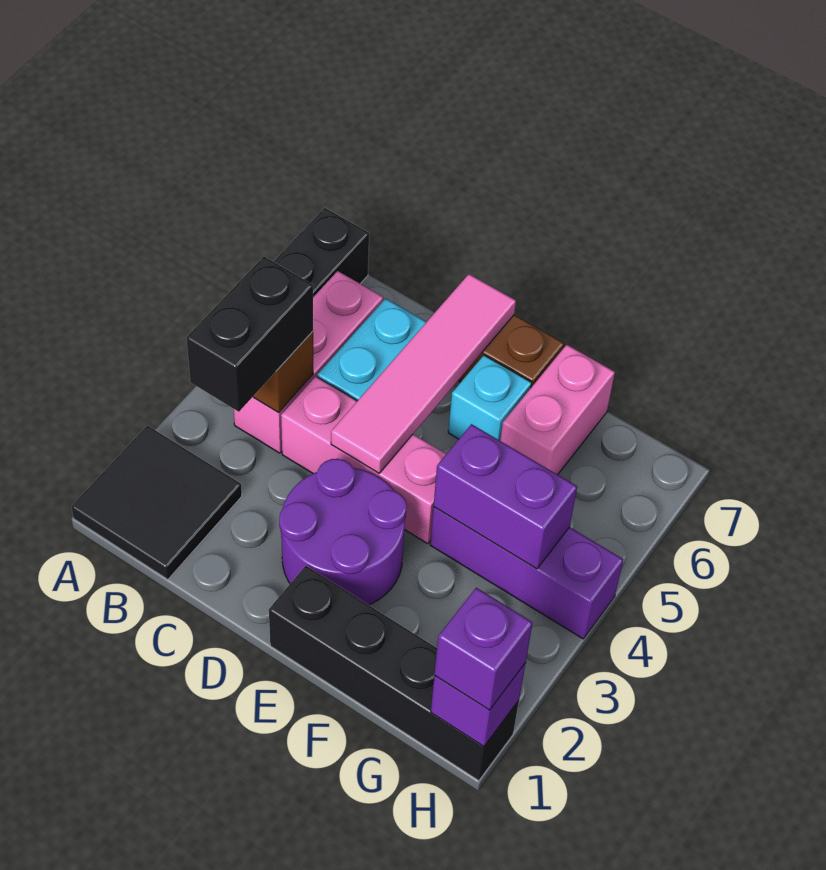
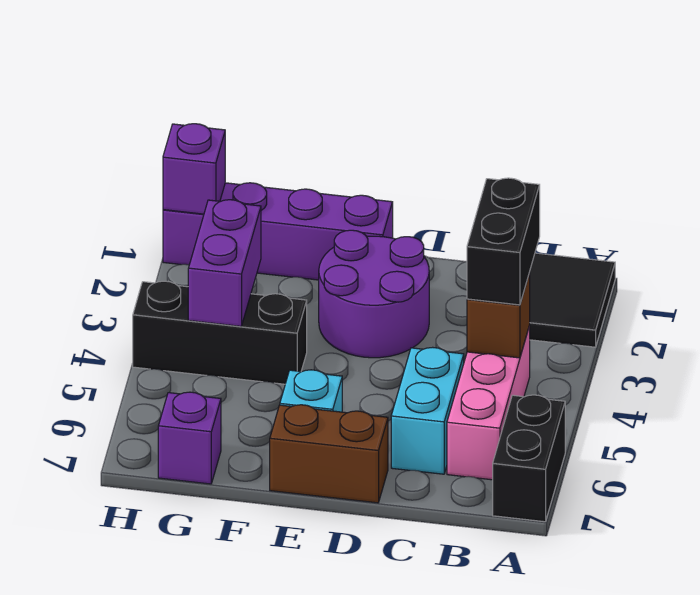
pink brick C4:E4 level 1 -> none
pink tile D4:D7 level 2 -> none
black brick E1:H1 level 1 -> purple brick E1:H1 level 1
purple brick F4:H4 level 1 -> black brick F4:H4 level 1
purple brick F4:G4 level 2 -> purple brick G3:G4 level 2
pink brick F6:F7 level 1 -> none
purple brick H1 level 3 -> purple brick G7 level 1

